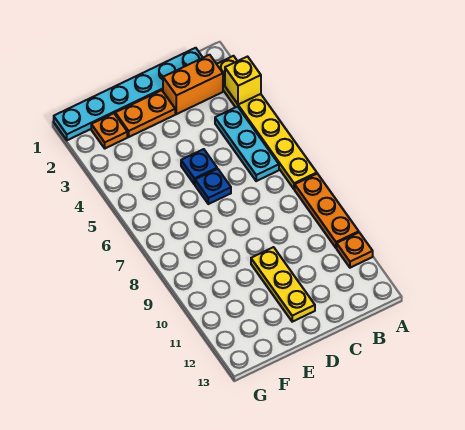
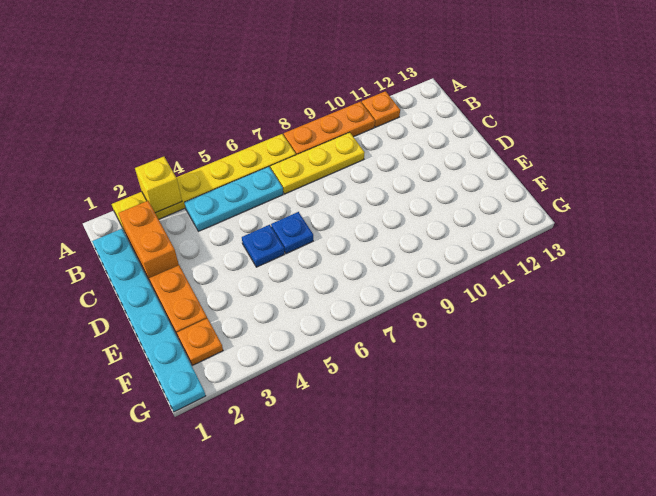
yellow plate D10:D12 level 1 -> yellow plate B7:B9 level 1

